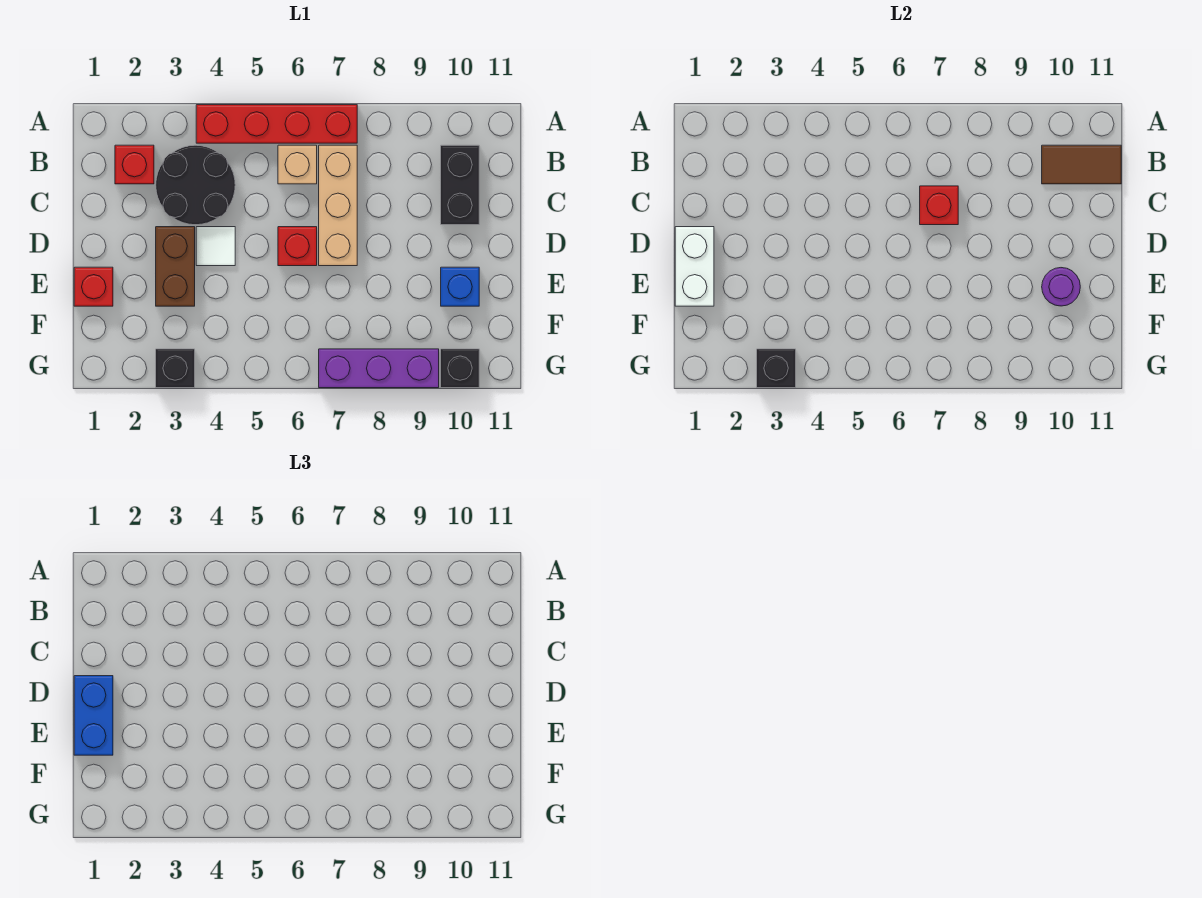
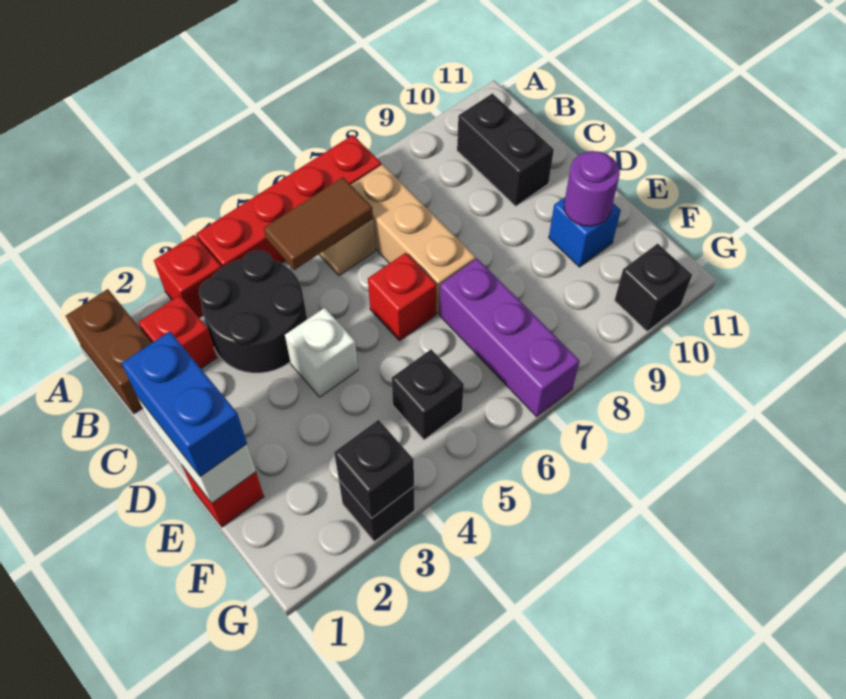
brown tile B10:B11 level 2 -> brown tile B5:B6 level 2
red brick C7 level 2 -> red brick A3 level 1
brown brick D3:E3 level 1 -> brown brick A1:B1 level 1
white tile D4 level 1 -> white brick D4 level 1
none -> black brick F5 level 1
purple brick G7:G9 level 1 -> purple brick E7:G7 level 1

